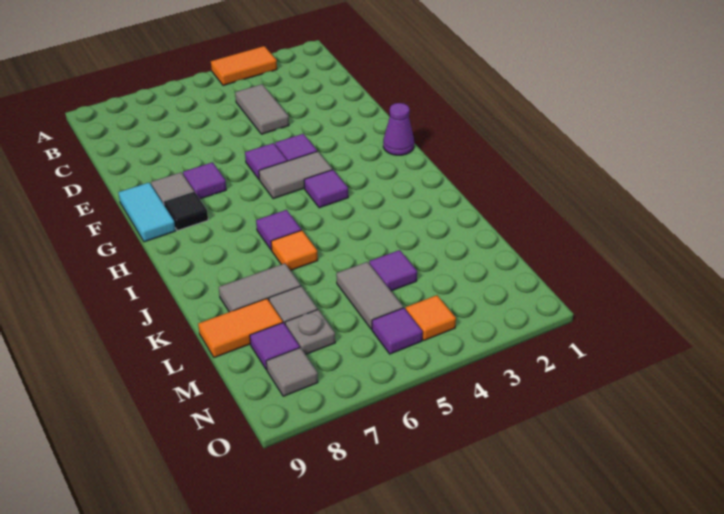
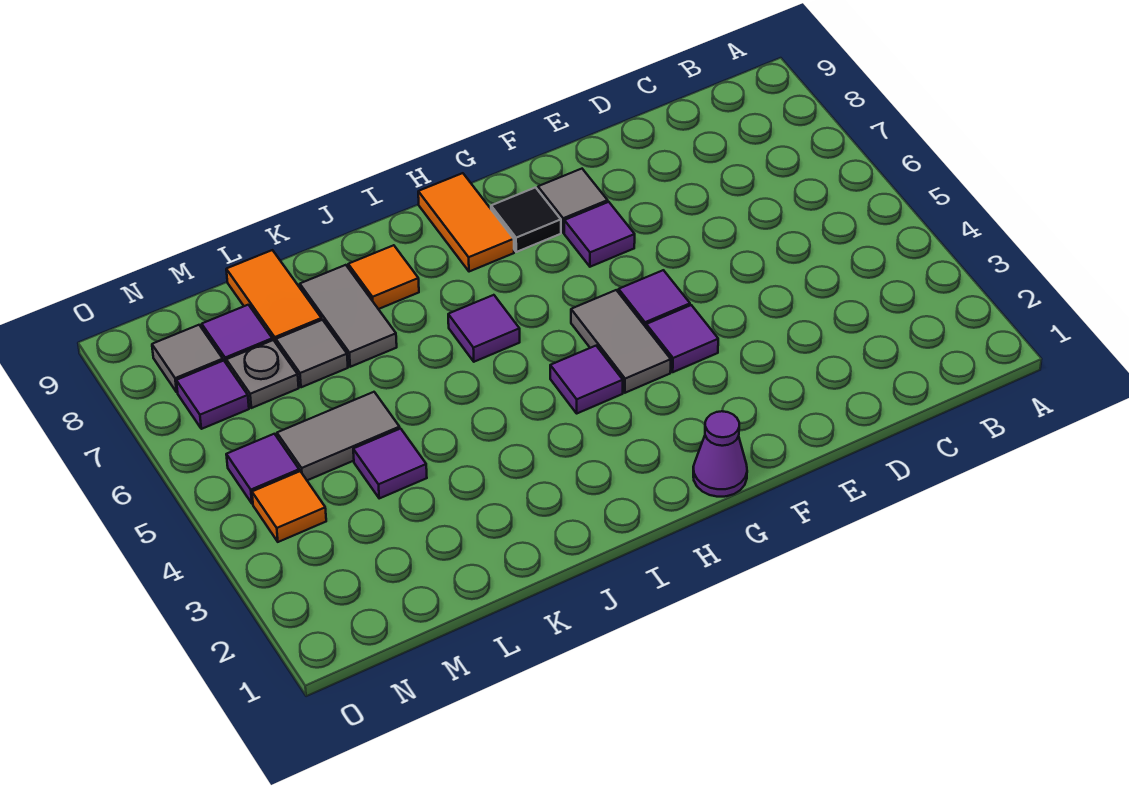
orange tile A3:A4 level 1 -> orange tile H8:H9 level 1
grey tile C4:D4 level 1 -> none
cyan tile F9:G9 level 1 -> none
orange tile J6 level 1 -> orange tile J8 level 1
none -> purple tile N7 level 1

